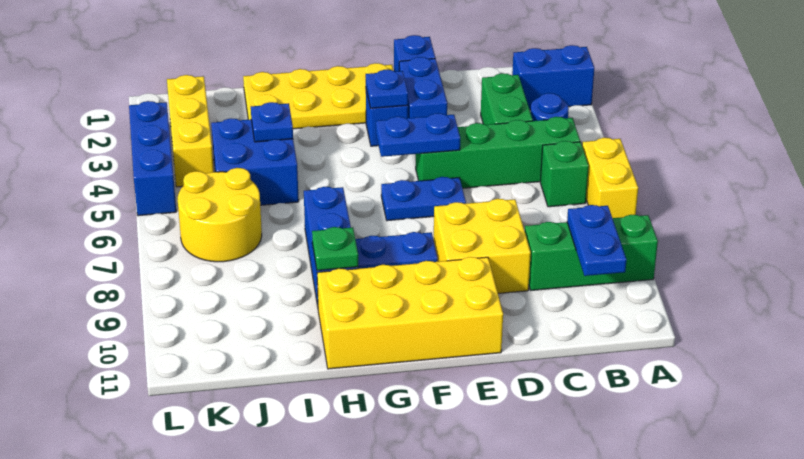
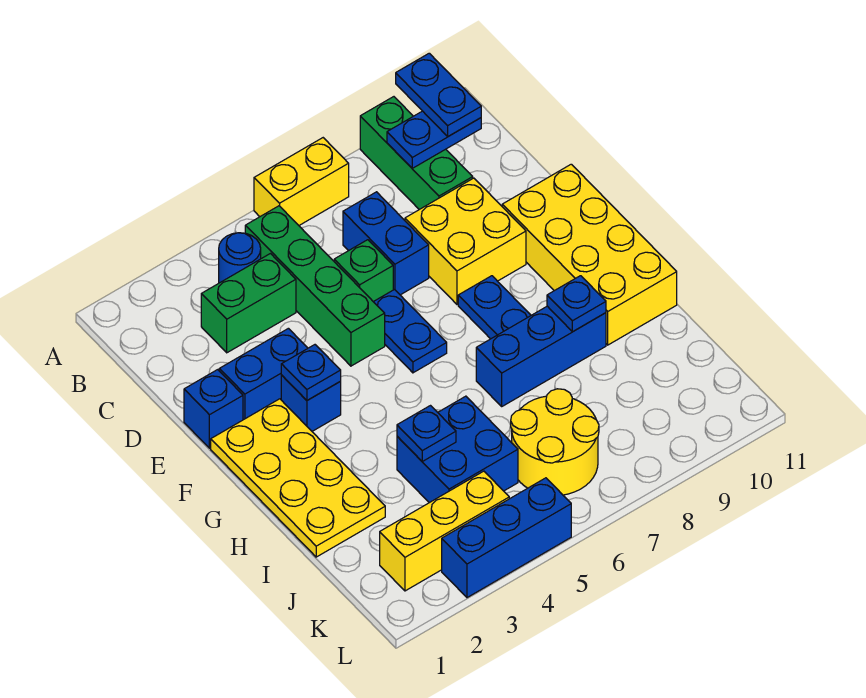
blue brick A2:B2 level 1 -> blue brick C7:D7 level 1
green brick B6 level 1 -> green brick D6 level 1
blue plate E5:F5 level 2 -> blue plate A10:B10 level 3
green plate H9 level 2 -> blue plate H9 level 2

